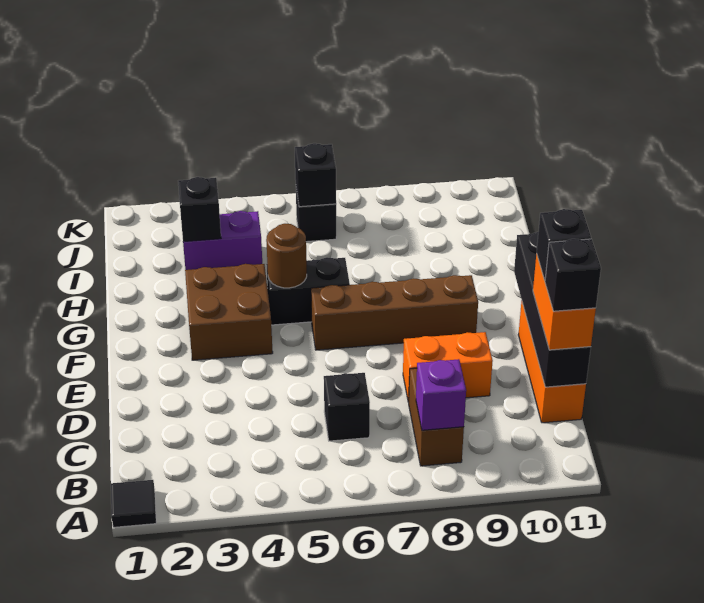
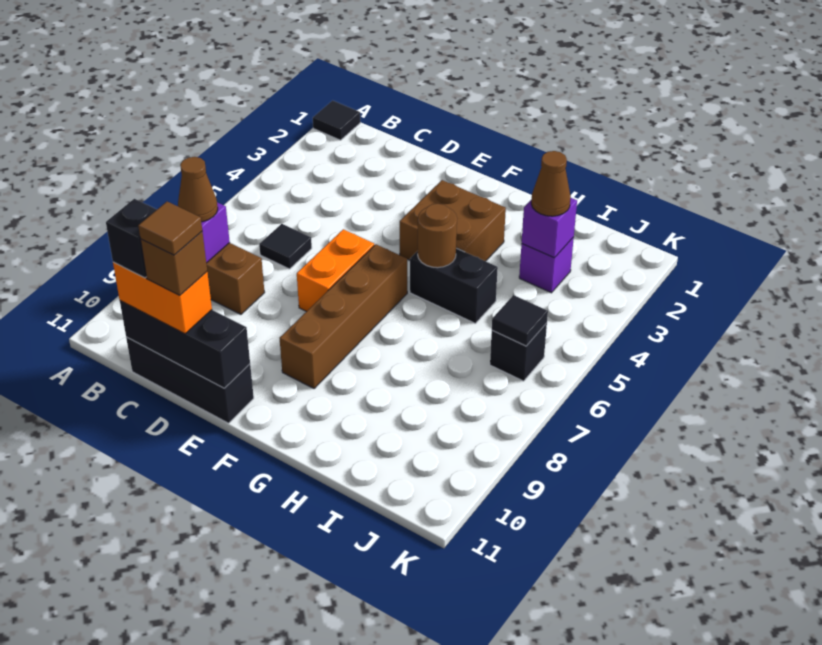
none -> brown cone B8 level 3
black brick C6 level 1 -> black tile C6 level 1
orange brick C11:E11 level 1 -> black brick C11:E11 level 1
black brick C11:F11 level 2 -> black brick C11:E11 level 2
orange brick D8:D9 level 1 -> orange brick E6:E7 level 1
black brick D11 level 4 -> brown brick D11 level 4
none -> brown tile D11 level 5
black brick G5:G6 level 1 -> black brick G5:H5 level 1
purple brick I3:I4 level 1 -> purple brick I3 level 1
black brick I3 level 2 -> purple brick I3 level 2
none -> brown cone I3 level 3
black brick J6 level 2 -> black tile J6 level 2

